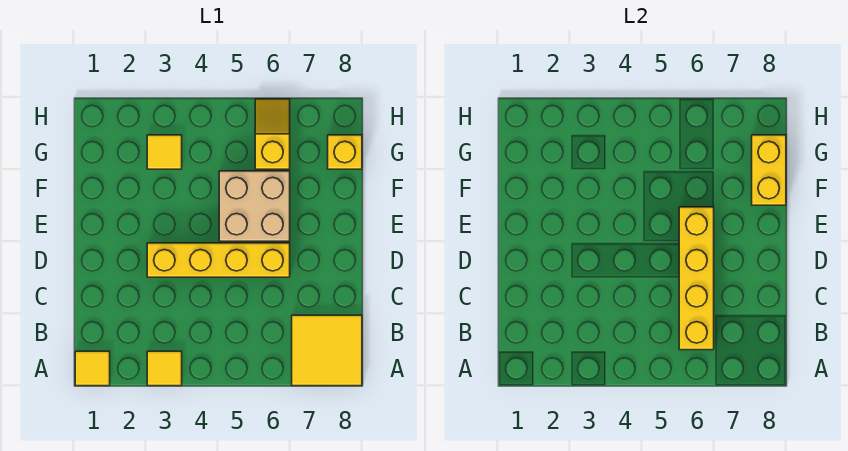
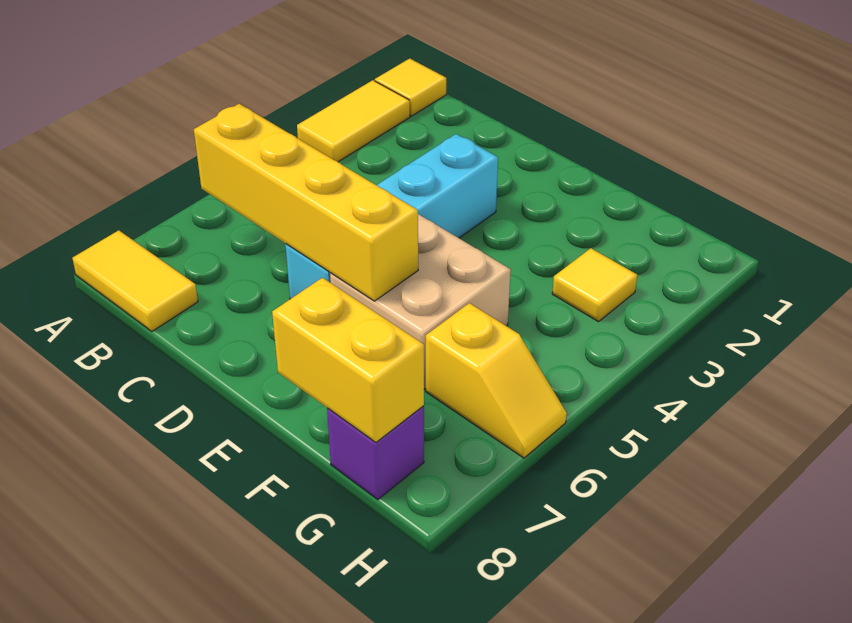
yellow tile A3 level 1 -> yellow tile A2:A3 level 1
yellow tile A7:B8 level 1 -> yellow tile A8:B8 level 1
yellow brick D3:D6 level 1 -> cyan brick D3:D6 level 1
yellow brick G8 level 1 -> purple brick G8 level 1

